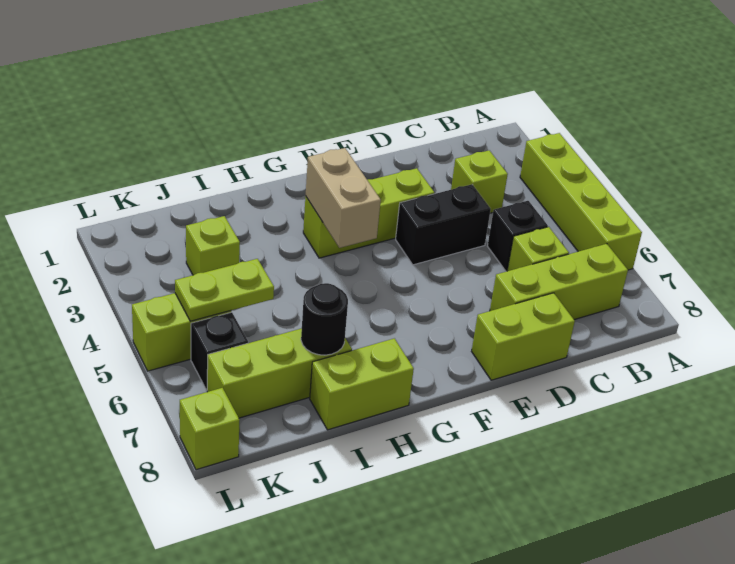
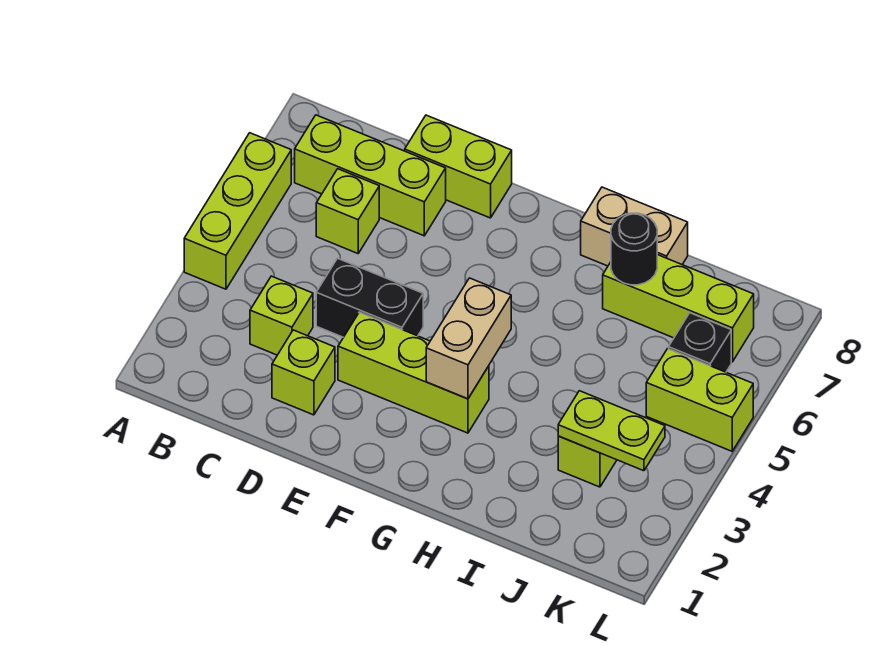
lime brick A3:A6 level 1 -> lime brick A4:A6 level 1
black brick C5 level 1 -> none
lime brick H8:I8 level 1 -> tan brick H8:I8 level 1
lime plate J5:K5 level 2 -> lime plate J3:K3 level 2
lime brick L8 level 1 -> lime brick D2 level 1

